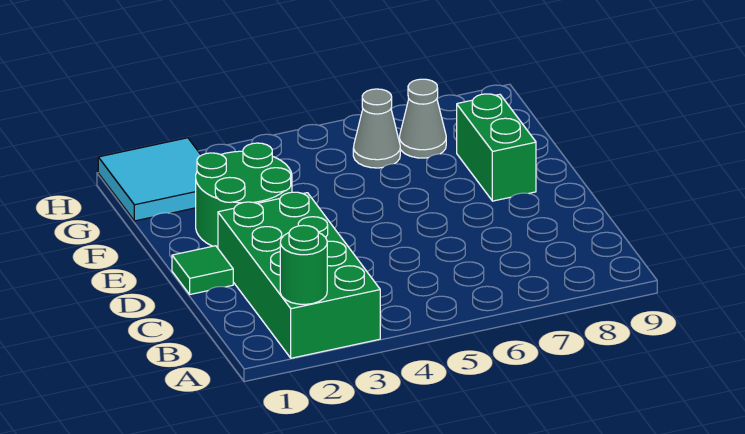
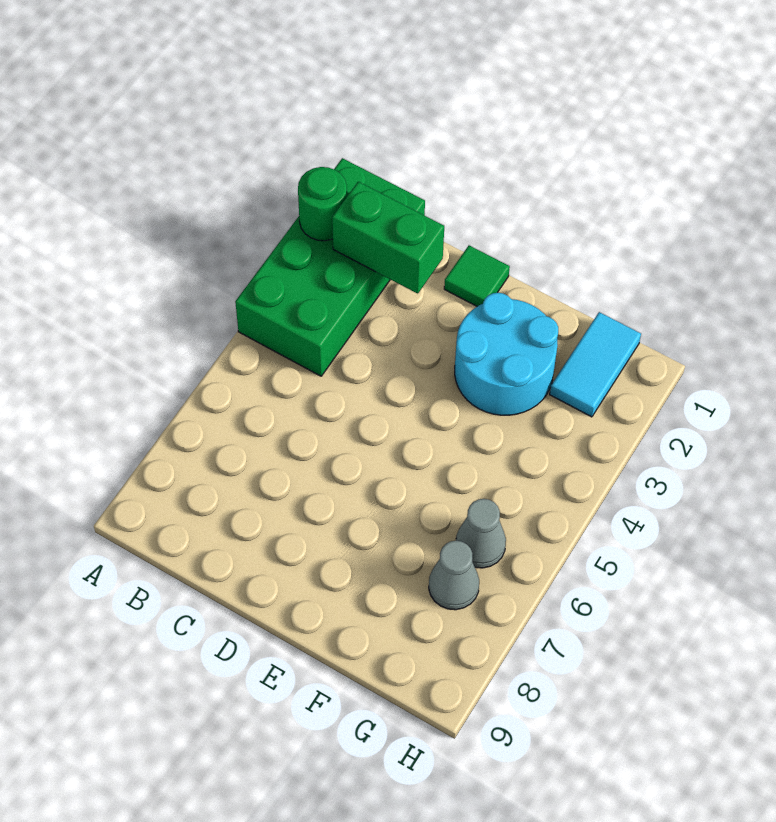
green brick A2:D3 level 1 -> green brick A1:B4 level 1
green round brick E2:F3 level 1 -> cyan round brick E2:F3 level 1
green brick E8:F8 level 1 -> green brick B2:C2 level 2
cyan tile G1:H2 level 1 -> cyan tile G1:G2 level 1

